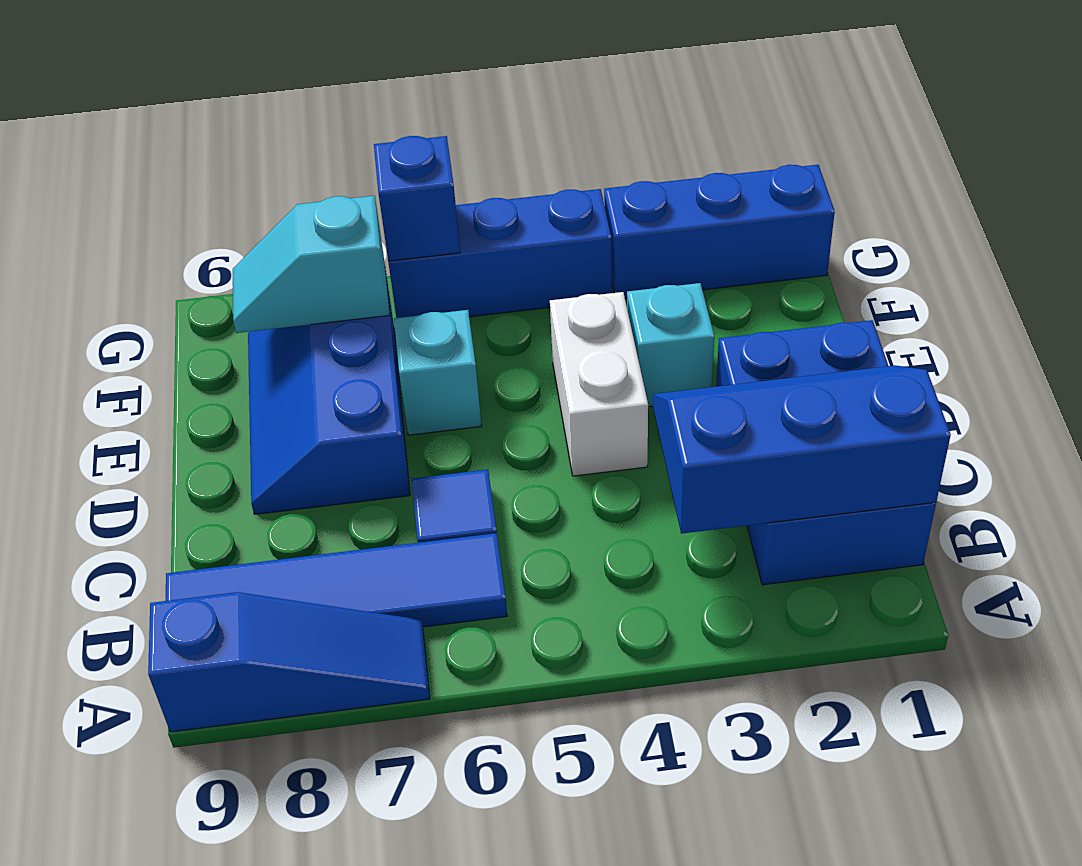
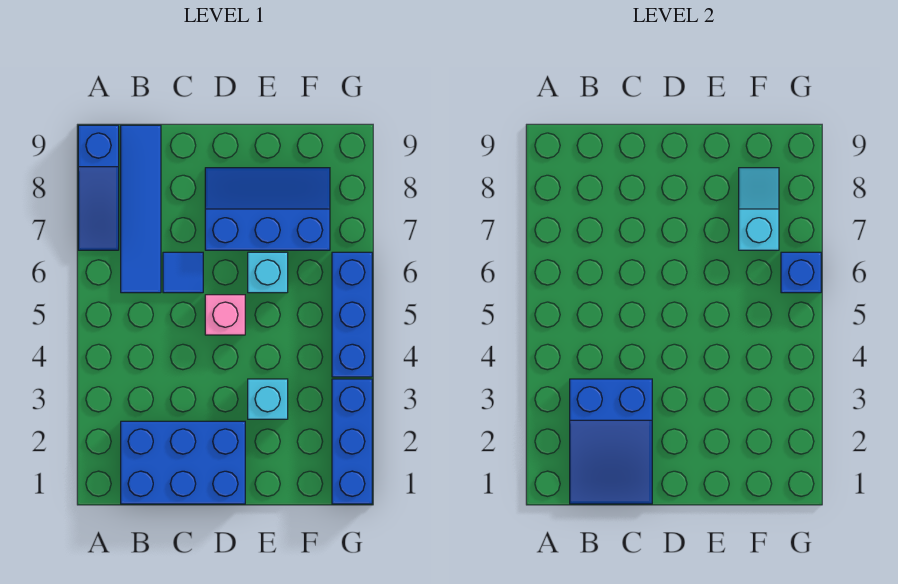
blue slope B1:C3 level 2 top B -> blue slope B1:C3 level 2 top 3
white brick D4:E4 level 1 -> none
none -> pink brick D5 level 1

